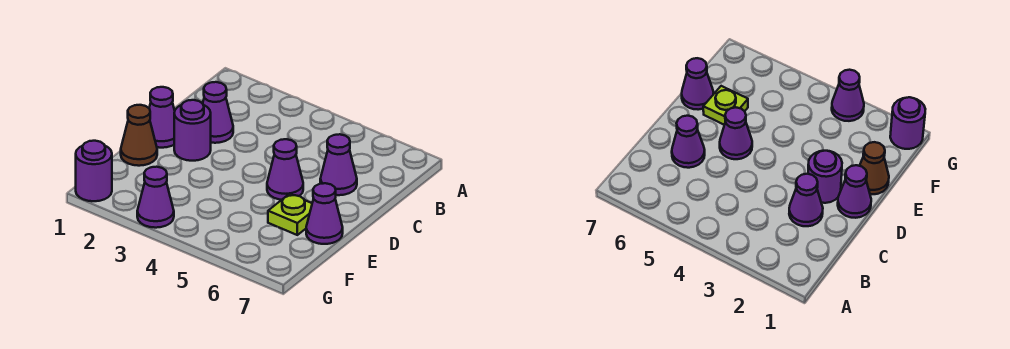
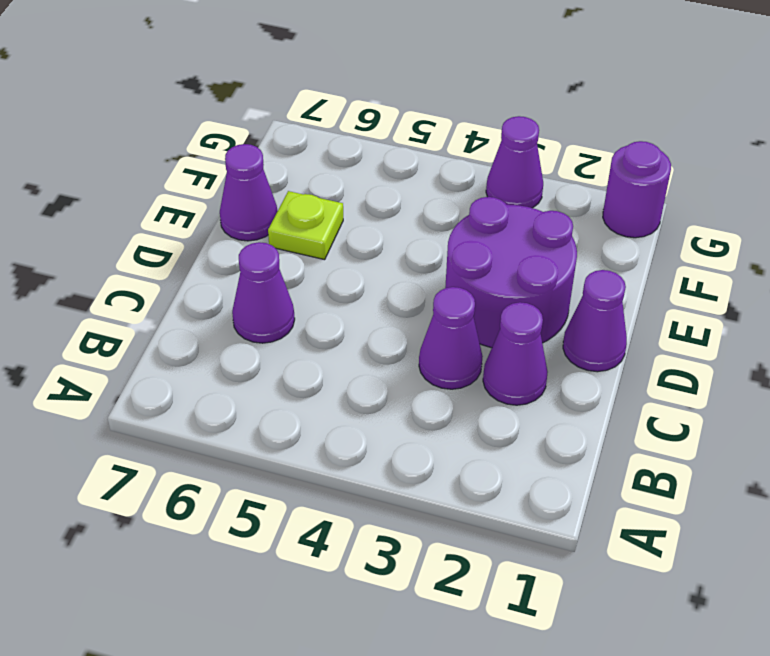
purple round brick D2 level 1 -> purple round brick D2:E3 level 1
purple cone D5 level 1 -> purple cone C3 level 1
brown cone E1 level 1 -> none

